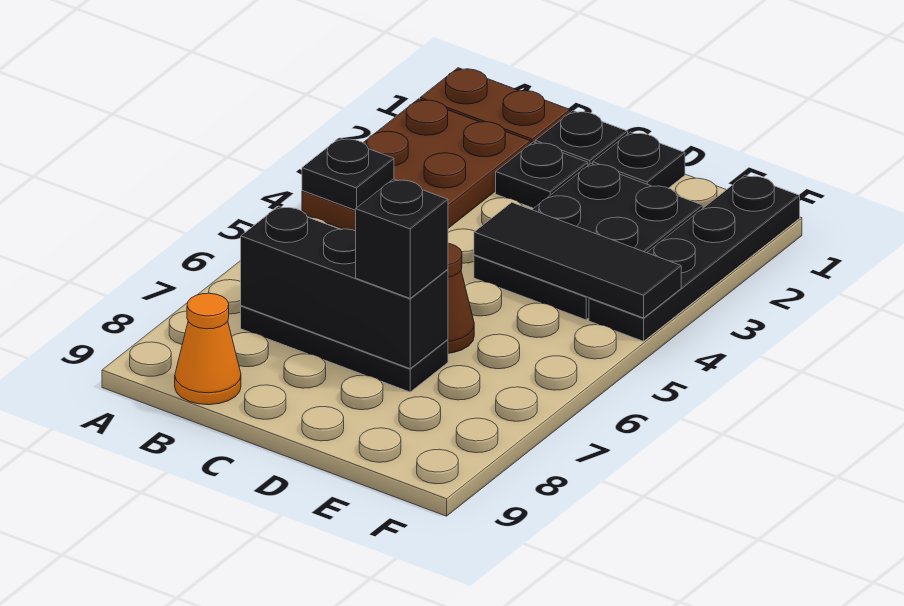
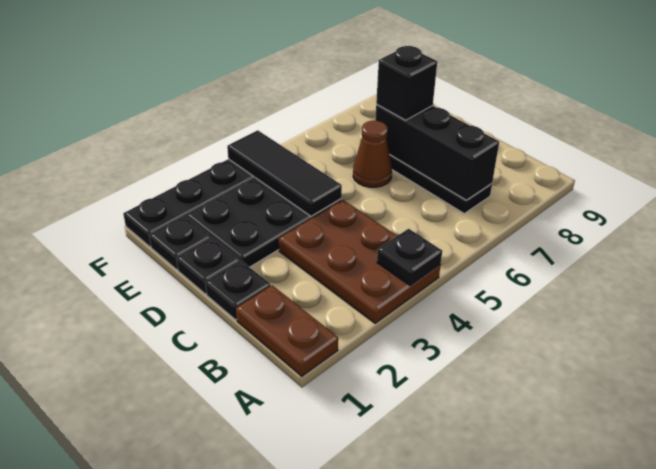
brown plate A2:B4 level 1 -> brown plate A3:C4 level 1
orange cone B9 level 1 -> none
black plate C2 level 1 -> black plate E1 level 1

